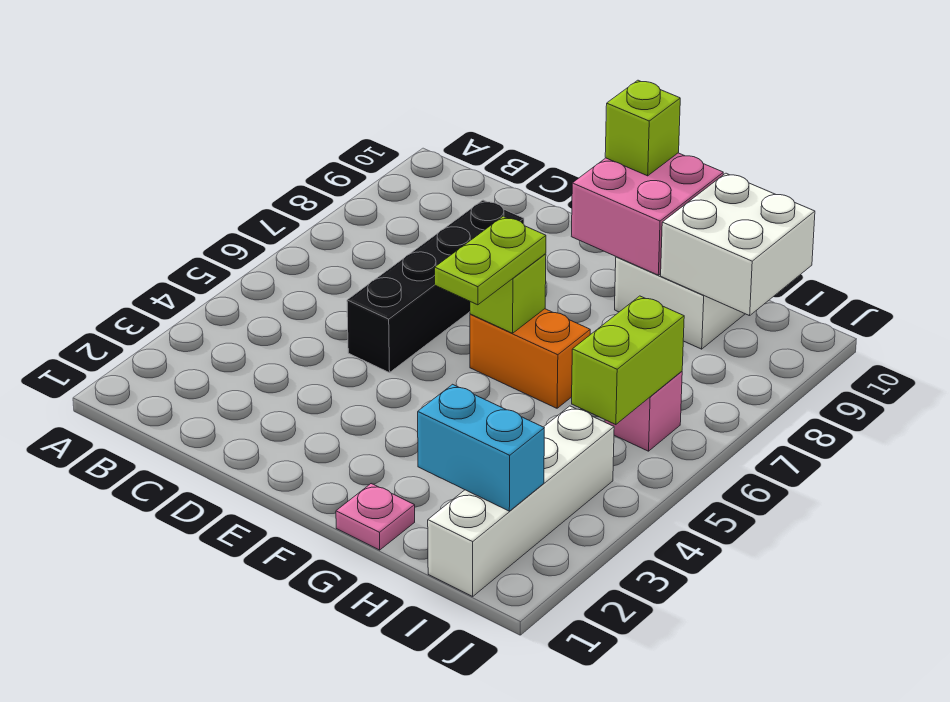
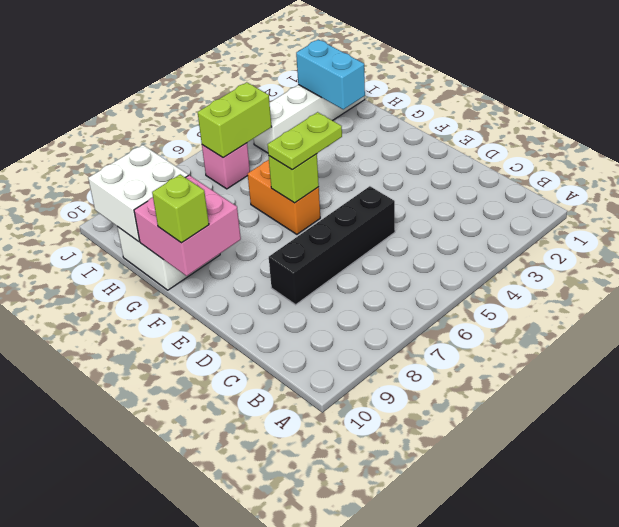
pink plate G1 level 1 -> none

